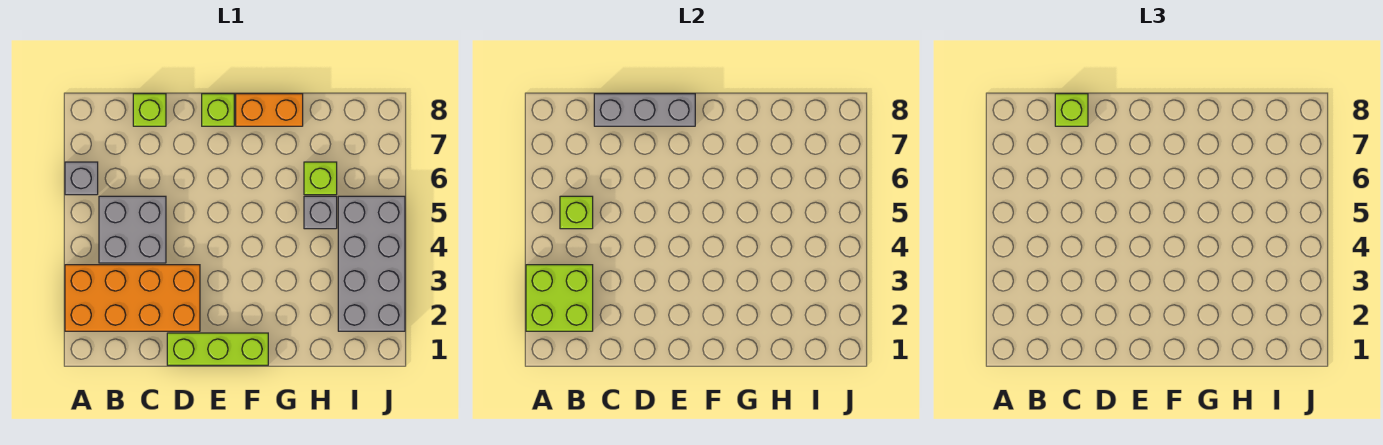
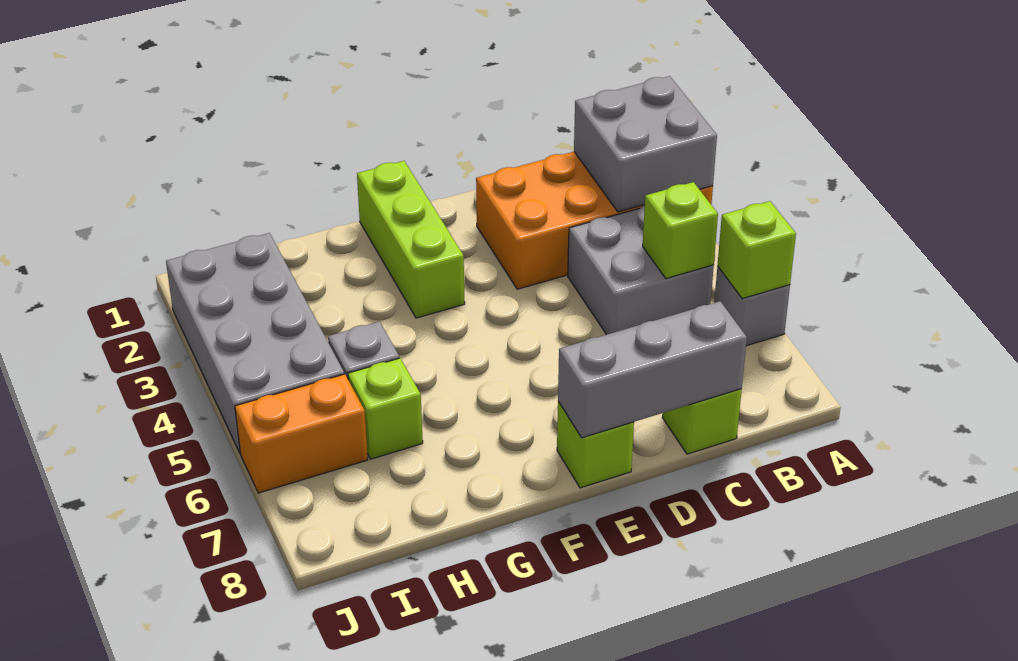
lime brick A2:B3 level 2 -> grey brick A2:B3 level 2
lime brick C8 level 3 -> lime brick A6 level 2
lime brick D1:F1 level 1 -> lime brick F1:F3 level 1
orange brick F8:G8 level 1 -> orange brick I6:J6 level 1

